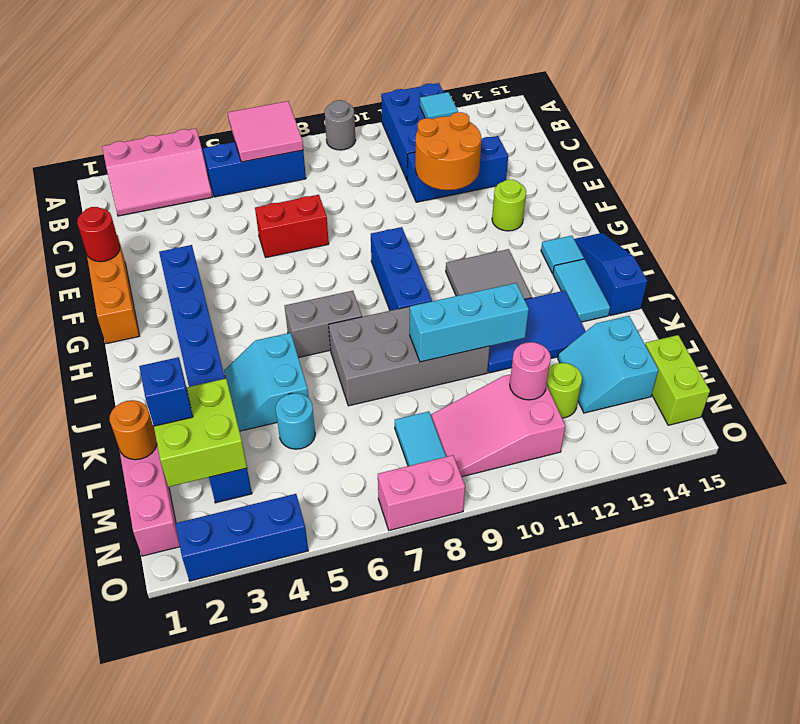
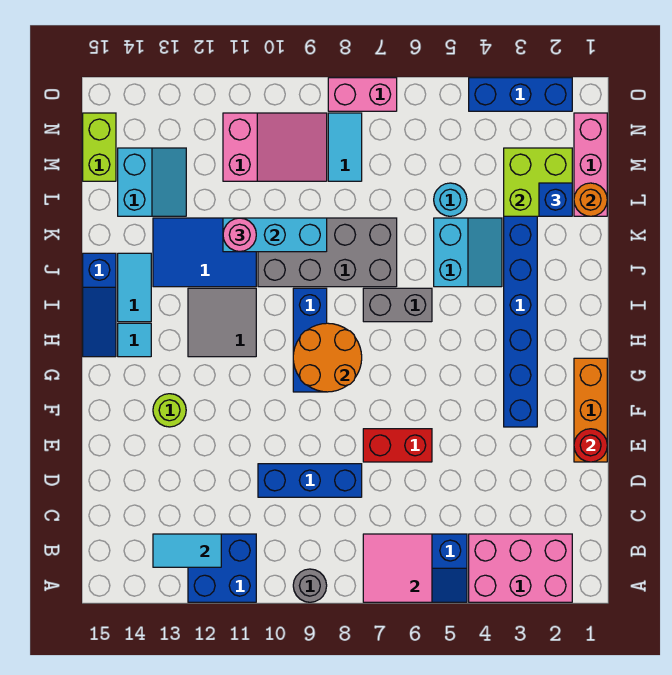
pink slope A2:B4 level 1 top A -> pink brick A2:B4 level 1
blue brick A11:C12 level 1 -> blue brick A11:B12 level 1
cyan tile B12 level 2 -> cyan tile B12:B13 level 2
blue brick D11:D13 level 1 -> blue brick D8:D10 level 1
orange round brick D11:E12 level 2 -> orange round brick G8:H9 level 2
pink round brick M11 level 2 -> pink round brick K11 level 3
lime round brick M12 level 1 -> none

